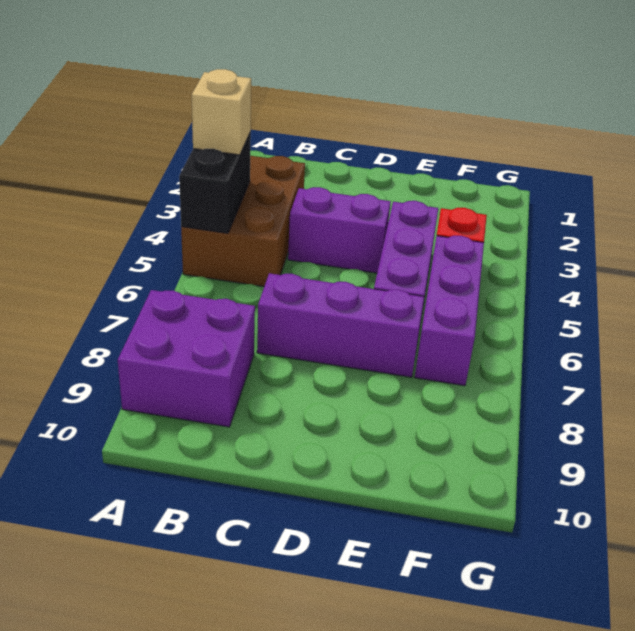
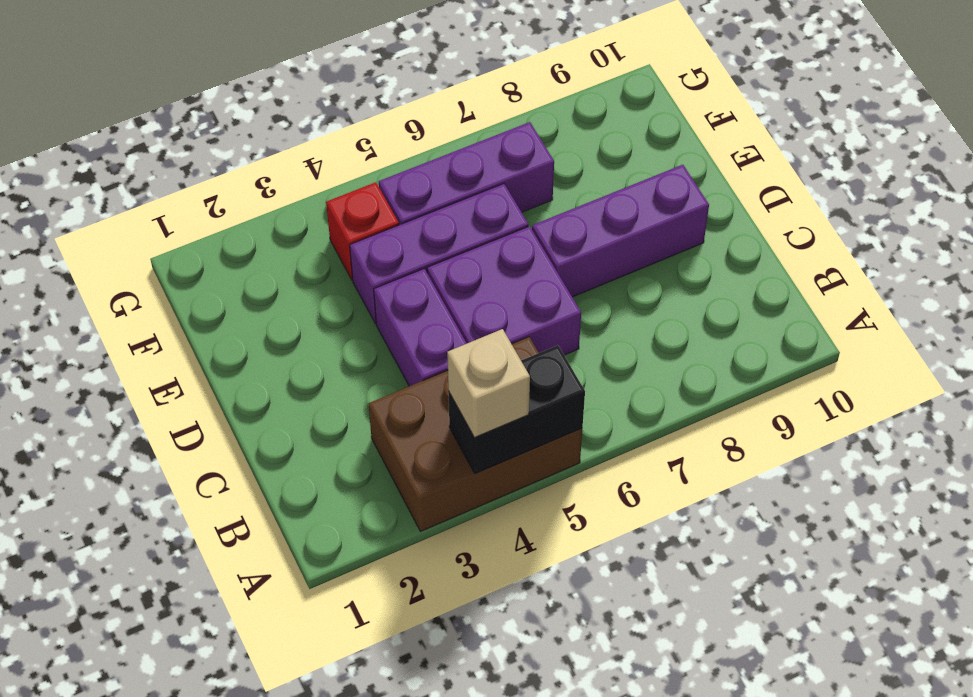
purple brick A8:B9 level 1 -> purple brick C5:D6 level 1
purple brick C7:E7 level 1 -> purple brick D7:D9 level 1

